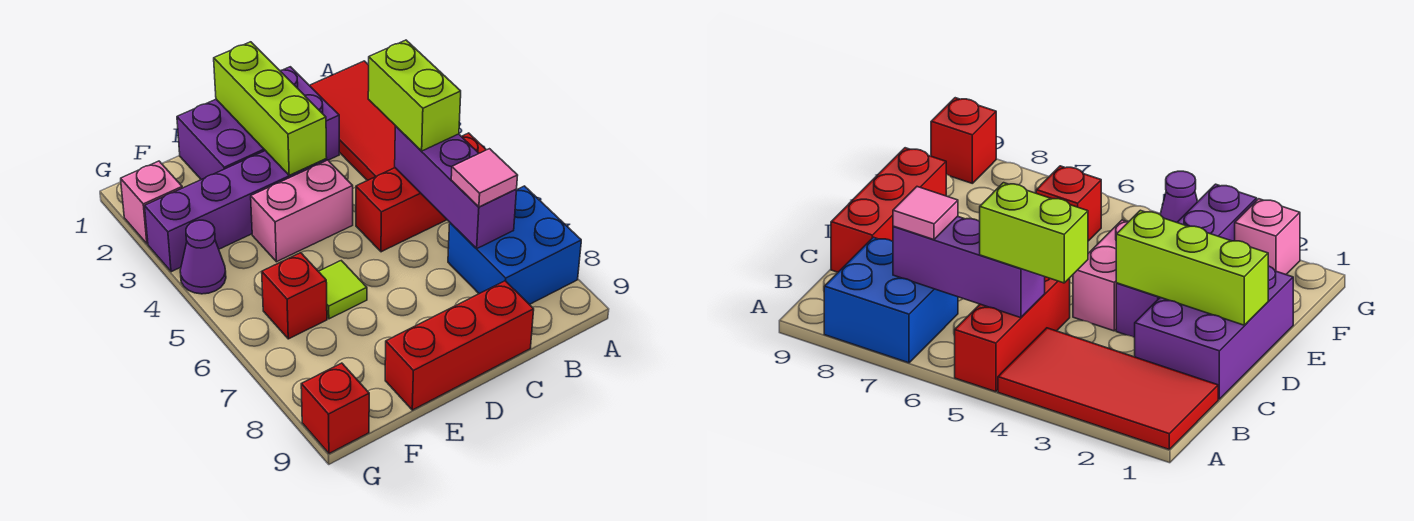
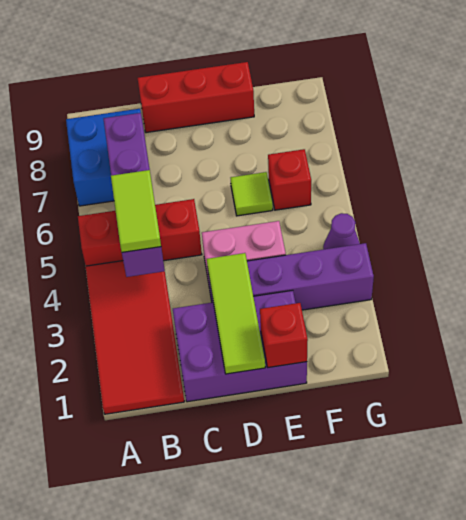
lime brick B4:B5 level 3 -> lime tile B4:B5 level 3
purple brick B5:B7 level 2 -> purple brick B4:B7 level 2
pink tile B7 level 3 -> none
lime brick D1:D3 level 2 -> lime tile D1:D3 level 2
pink brick G2 level 1 -> none
red brick G9 level 1 -> red brick E1 level 2

